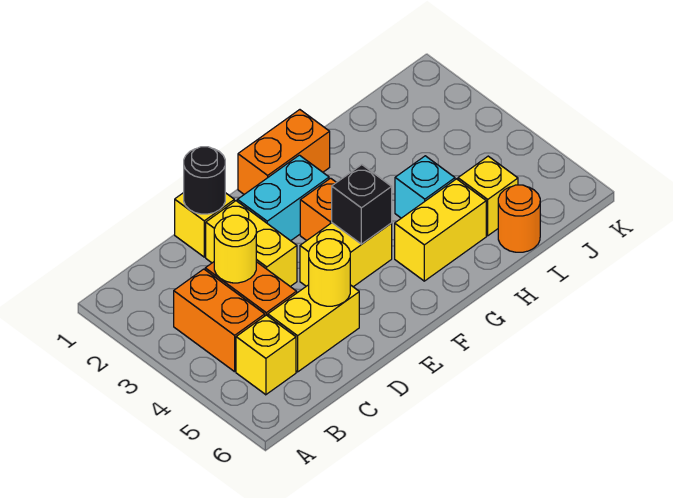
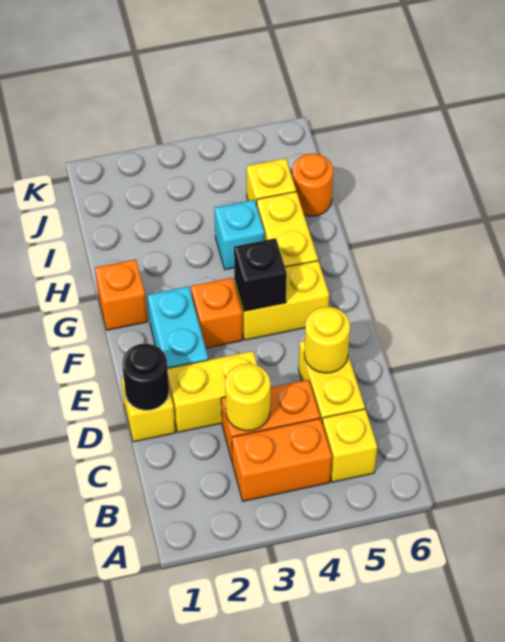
yellow brick E4:F4 level 1 -> yellow brick F4:F5 level 1
orange brick F1:G1 level 1 -> orange brick G1 level 1

